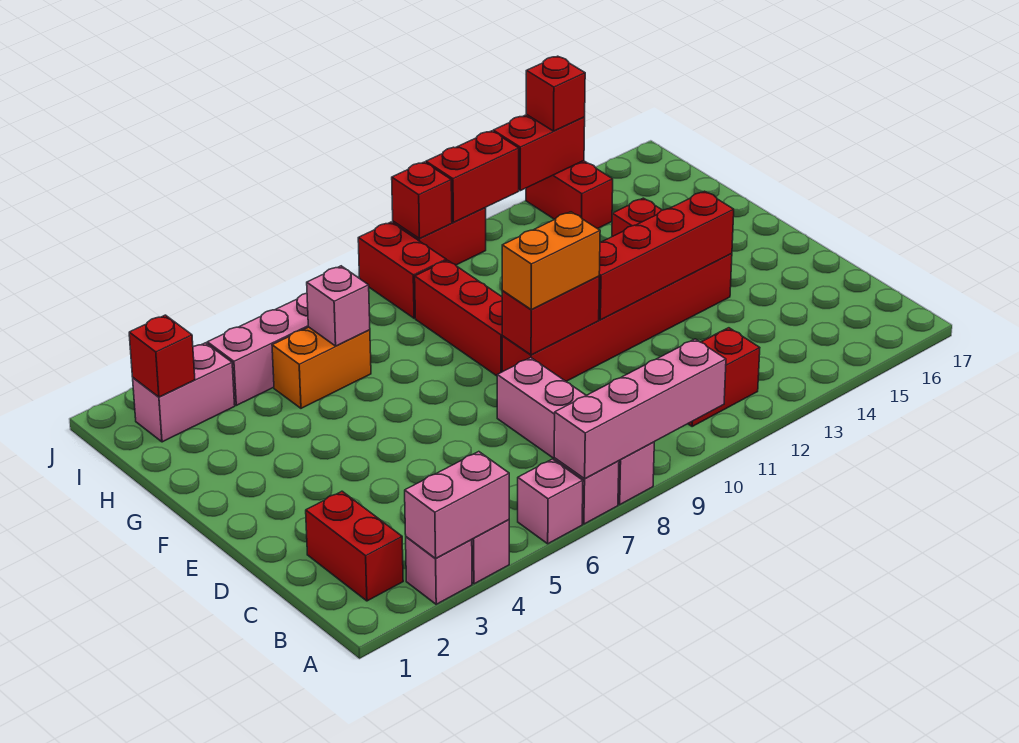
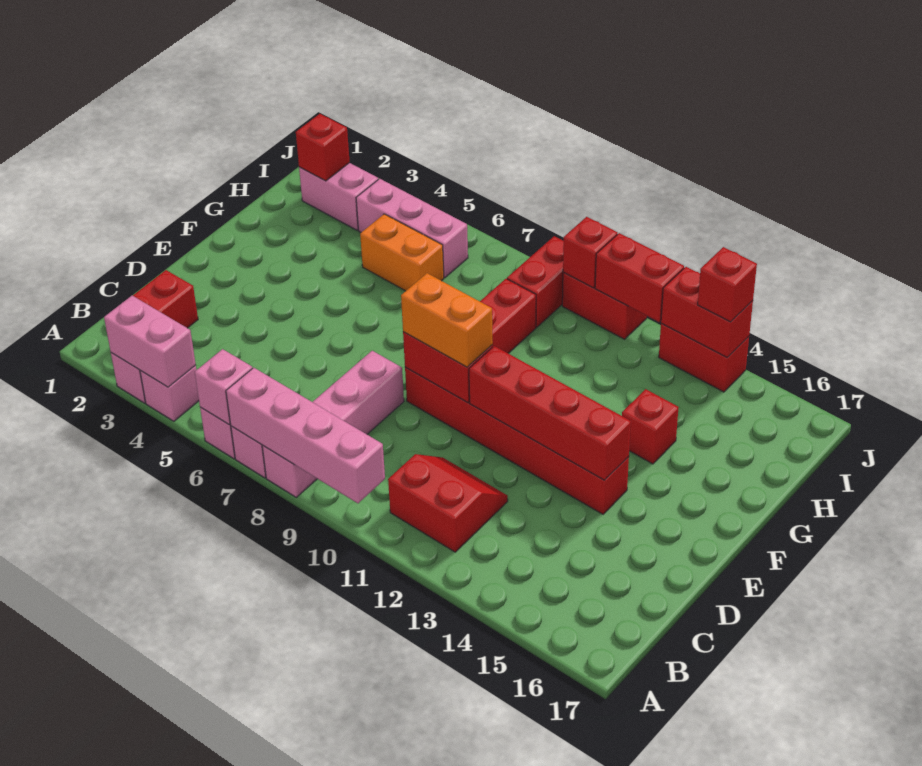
pink brick H6 level 2 -> pink brick A6 level 2
red brick I14:J14 level 1 -> red brick J13:J14 level 1

